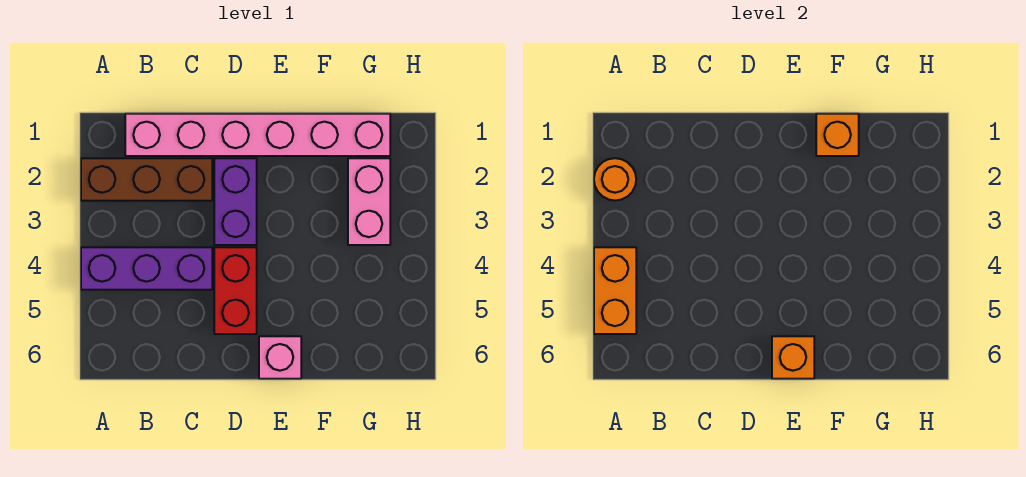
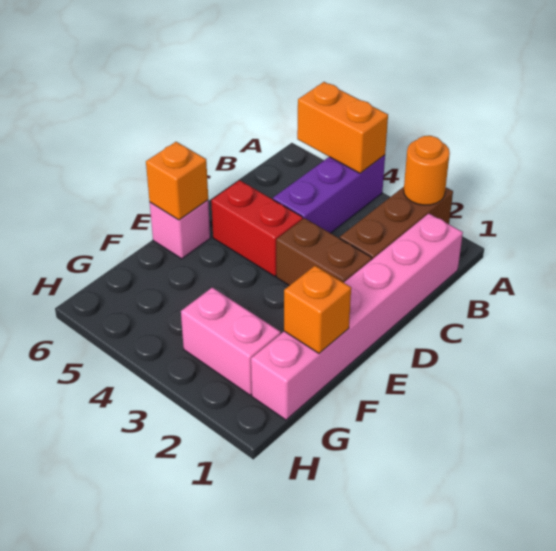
purple brick D2:D3 level 1 -> brown brick D2:D3 level 1

